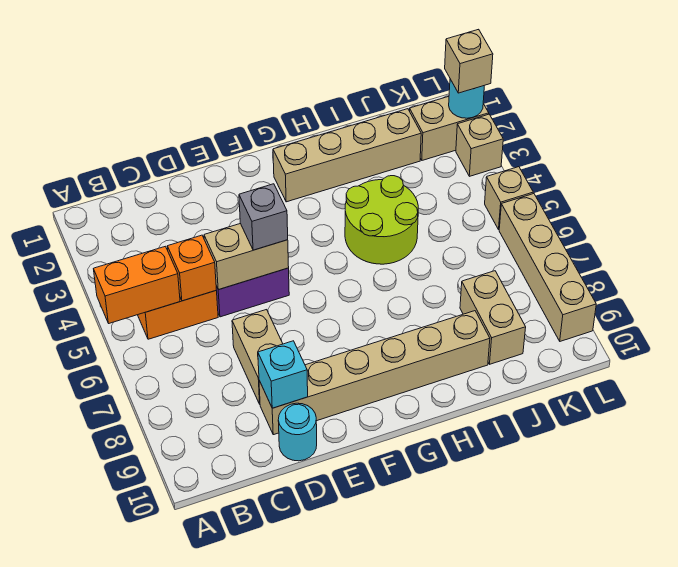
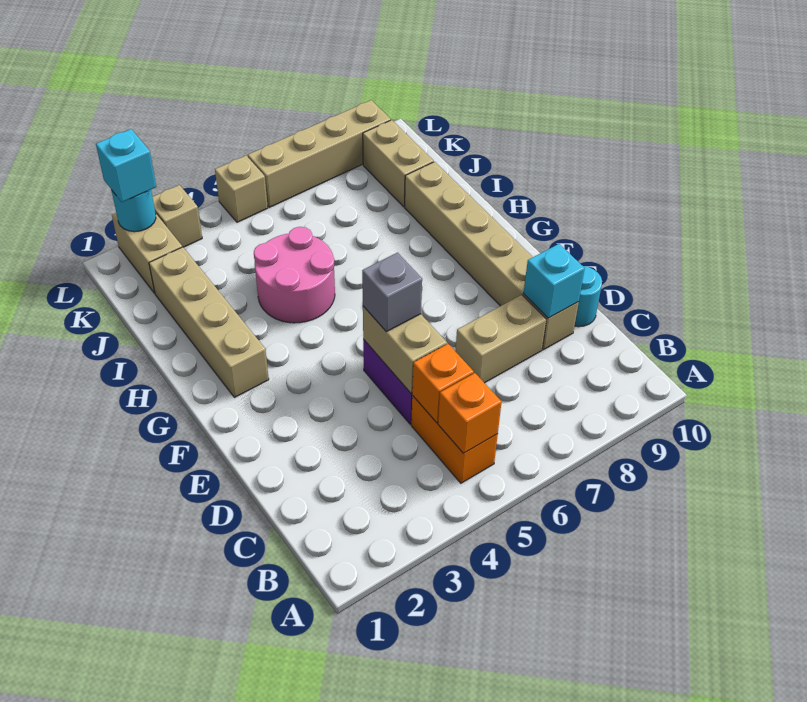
orange brick A5:B5 level 2 -> orange brick B5 level 2
lime round brick H4:I5 level 1 -> pink round brick H4:I5 level 1
tan brick J8:J9 level 1 -> tan brick J9:K9 level 1
tan brick L2 level 3 -> cyan brick L2 level 3

